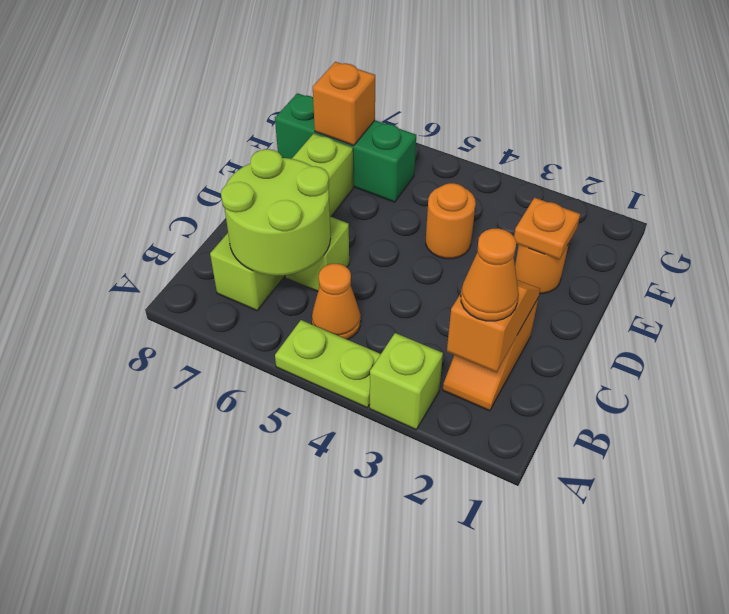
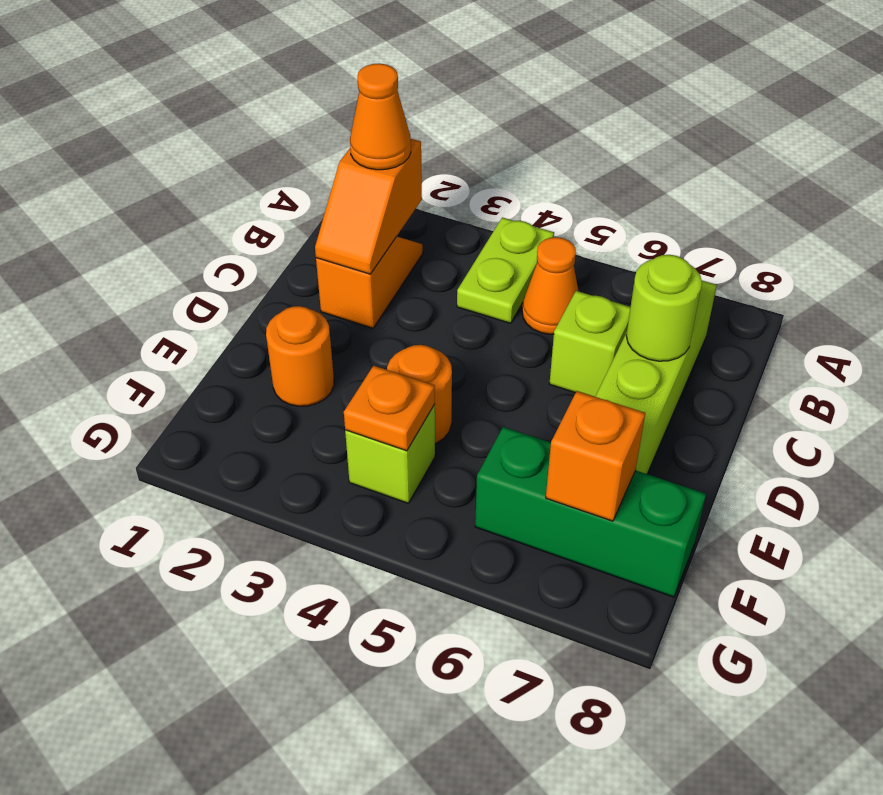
lime brick A3 level 1 -> lime brick F4 level 1
lime plate A4:A5 level 1 -> lime plate A4:B4 level 1
lime round brick B6:C7 level 2 -> lime round brick C7 level 2
orange plate E2 level 2 -> orange plate F4 level 2

